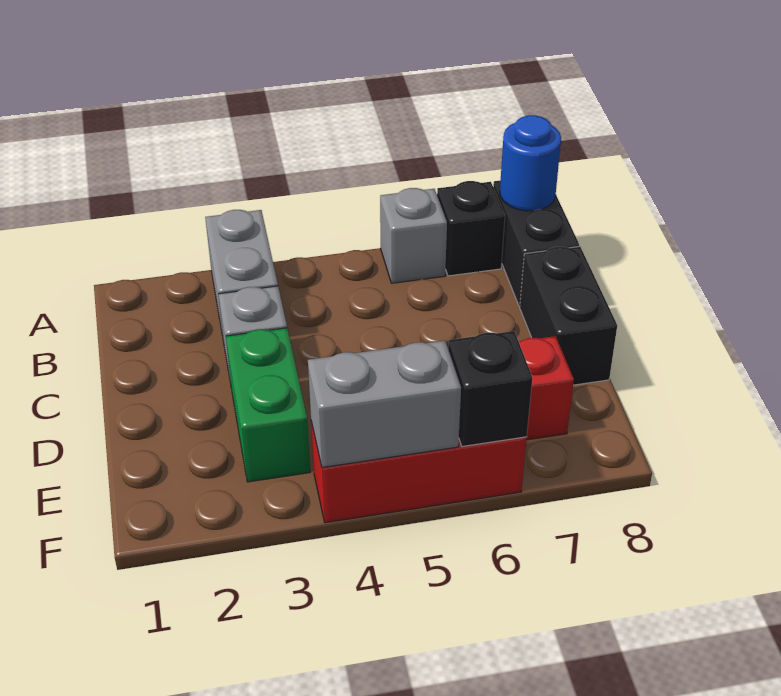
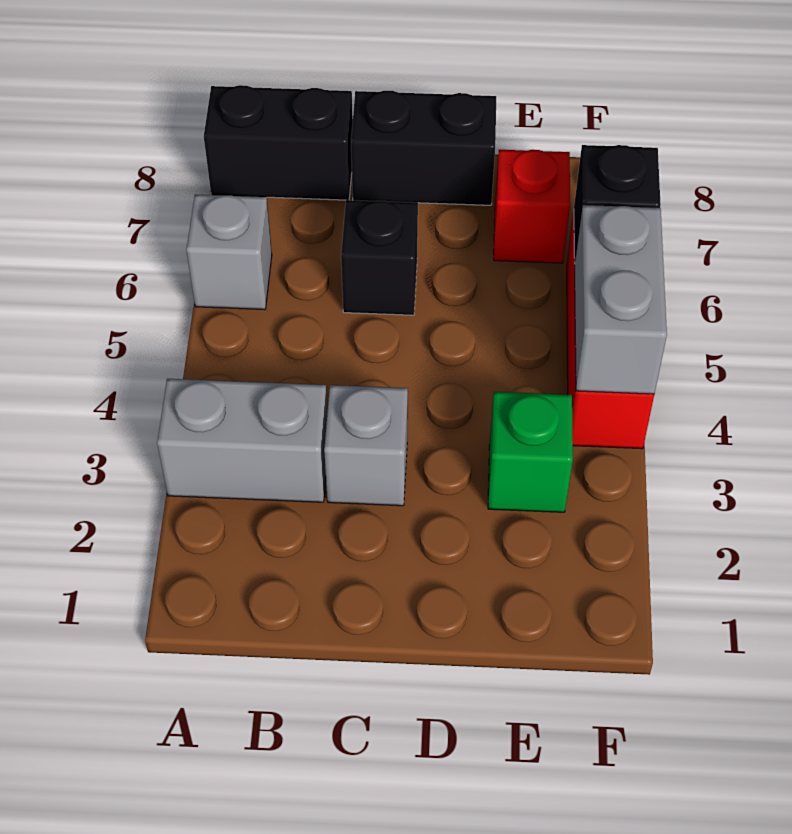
black brick A7 level 1 -> black brick C6 level 1
blue round brick A8 level 2 -> none
green brick D3:E3 level 1 -> green brick E3 level 1

